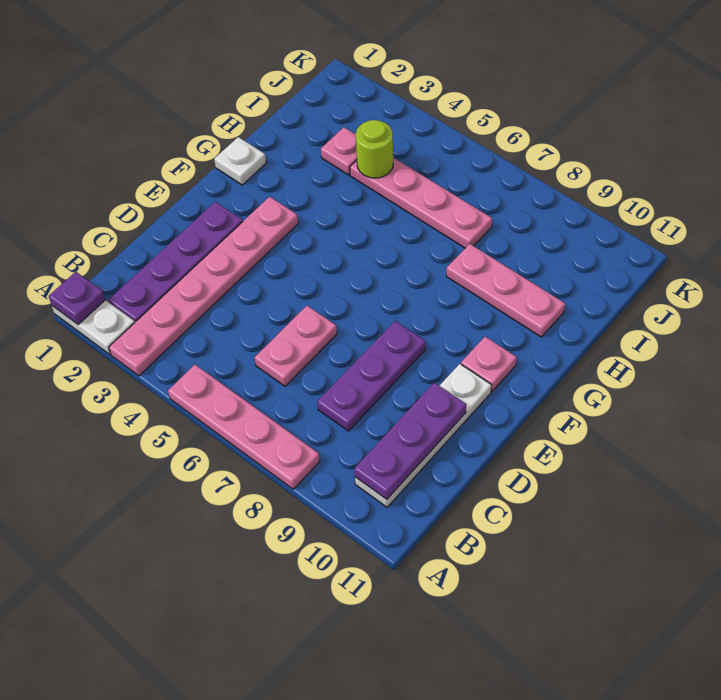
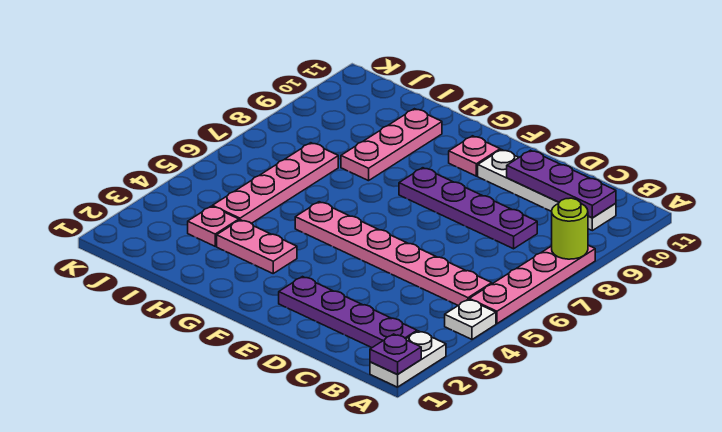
pink plate A3:F3 level 1 -> pink plate B5:G5 level 1
pink plate C6:D6 level 1 -> pink plate G3:H3 level 1
purple plate C8:E8 level 1 -> purple plate C8:F8 level 1
white plate G1 level 1 -> white plate A4 level 1
lime round brick I4 level 2 -> lime round brick A8 level 2

